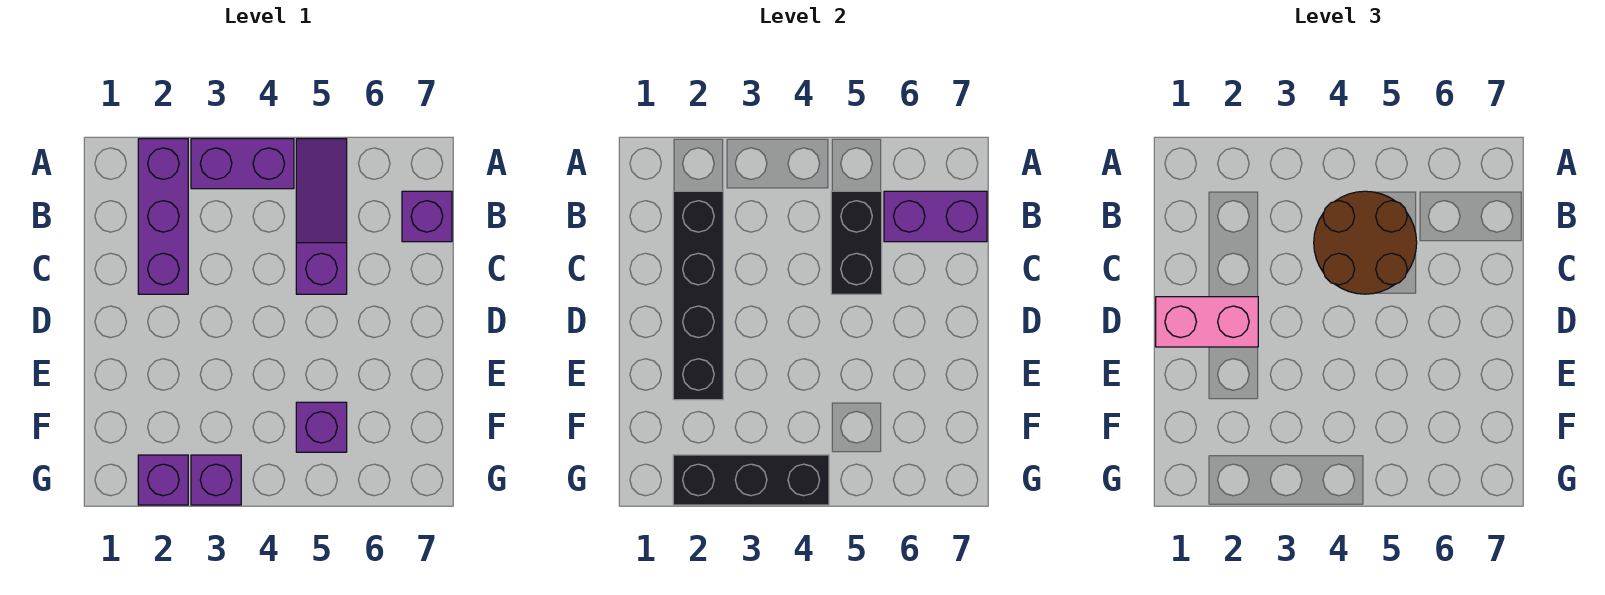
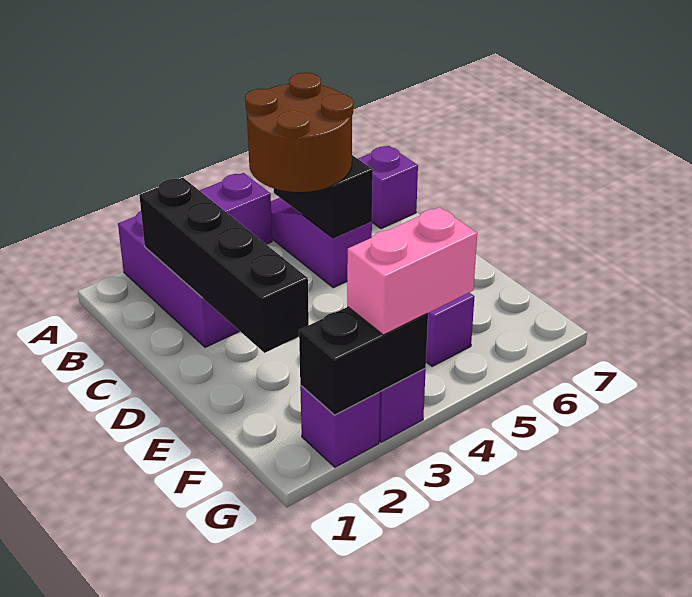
purple brick B6:B7 level 2 -> none
pink brick D1:D2 level 3 -> pink brick G3:G4 level 3
black brick G2:G4 level 2 -> black brick G2:G3 level 2

